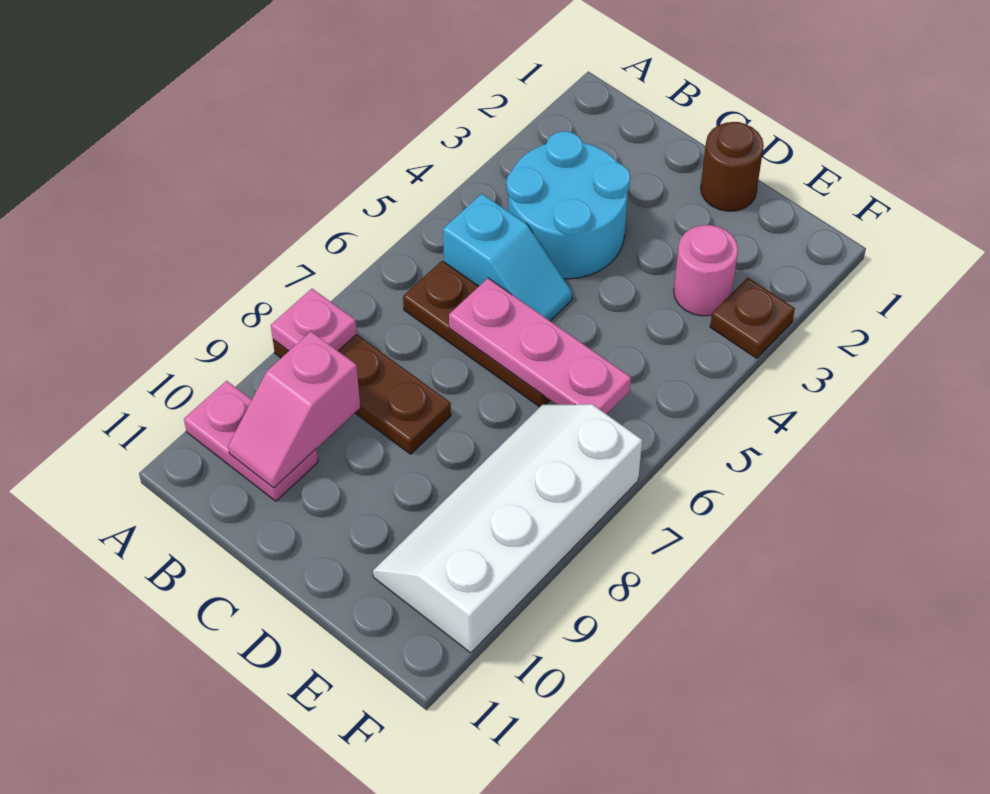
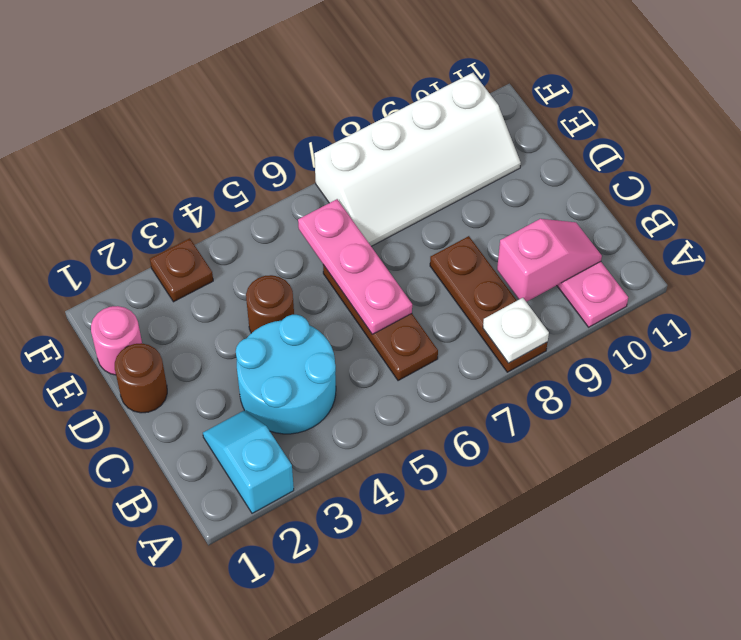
pink plate A8 level 2 -> white plate A8 level 2
cyan slope B5:C5 level 1 top B -> cyan slope A2:B2 level 1 top A
none -> brown round brick D4 level 1
pink round brick E3 level 1 -> pink round brick E1 level 1

